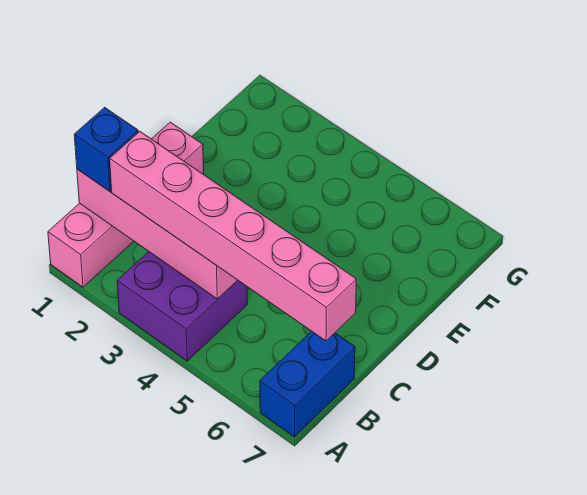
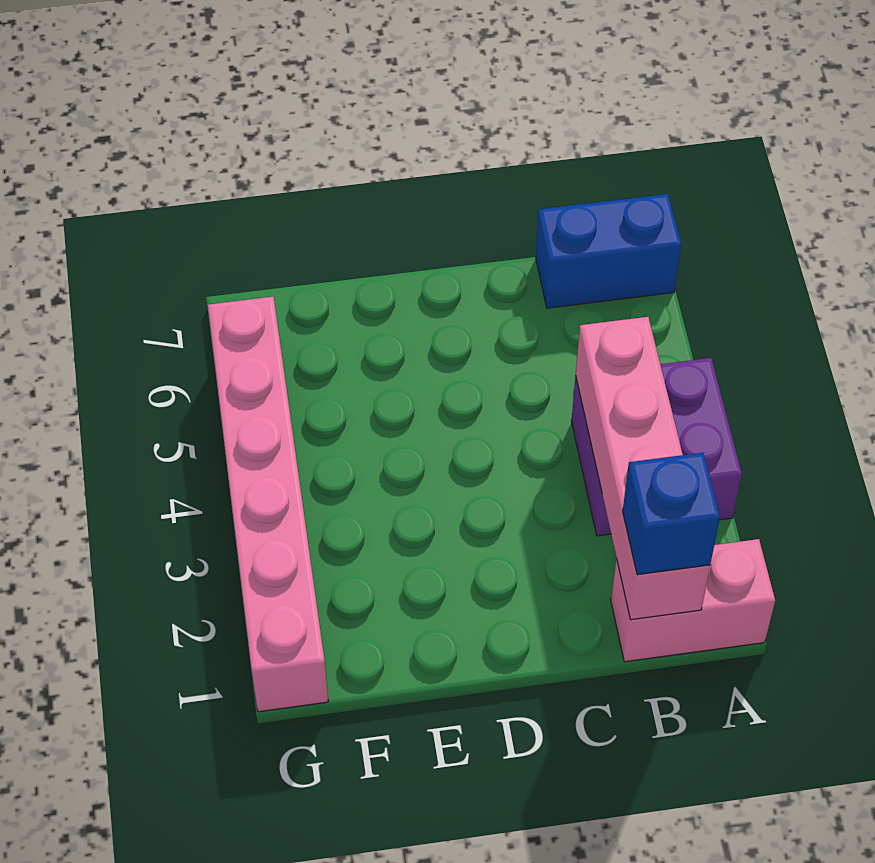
pink brick A1:D1 level 1 -> pink brick A1:B1 level 1
pink brick B2:B7 level 3 -> pink brick G1:G6 level 1

